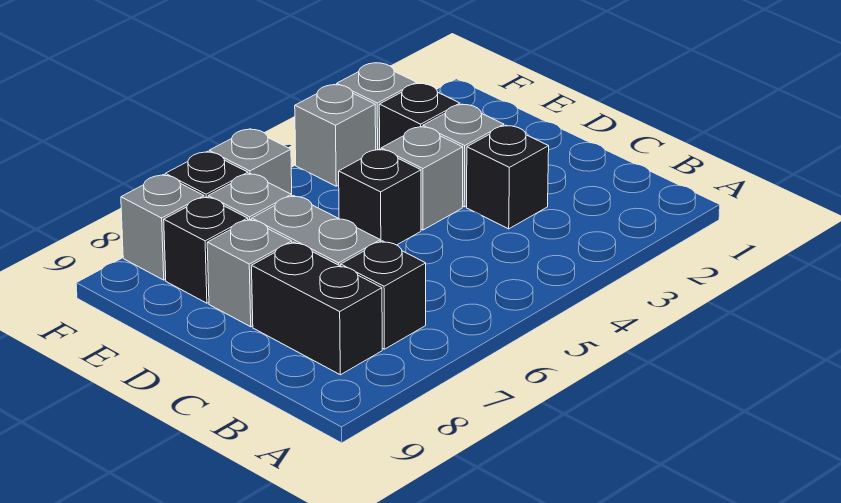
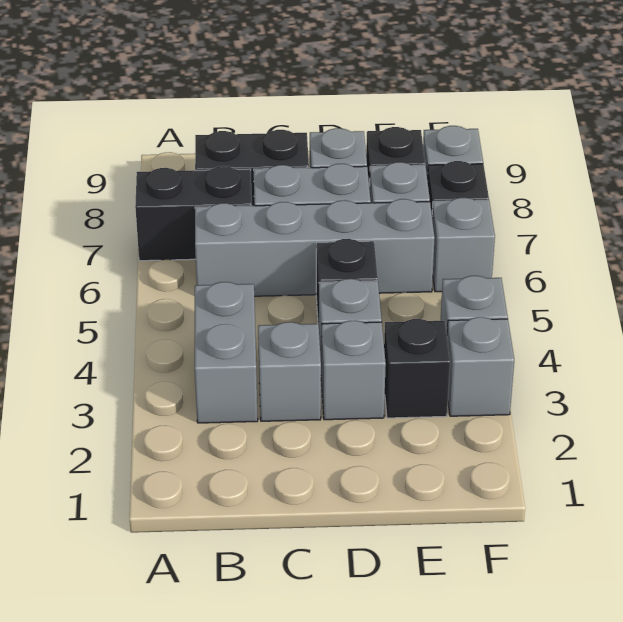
none -> grey brick B3:B4 level 1
none -> grey brick B6:E6 level 1
black brick B7 level 1 -> black brick A7:B7 level 1
black brick C3 level 1 -> grey brick C3 level 1

